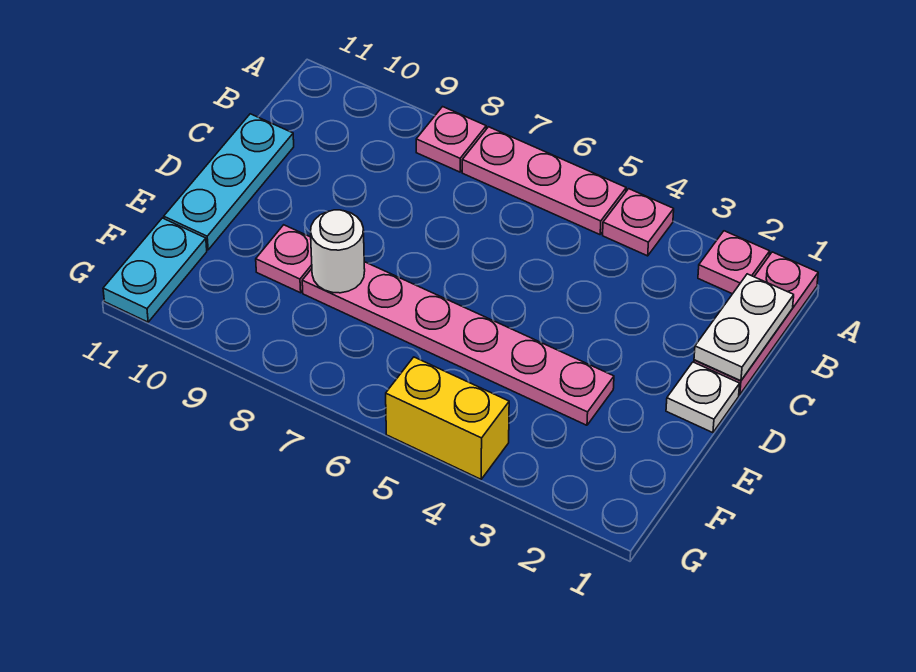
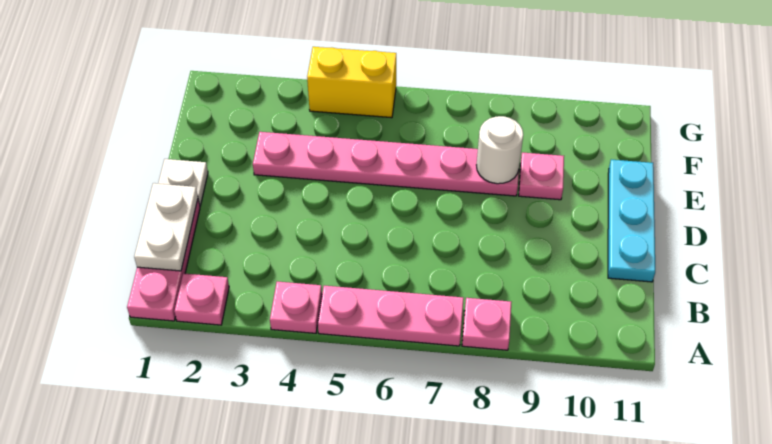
cyan plate F11:G11 level 1 -> none

